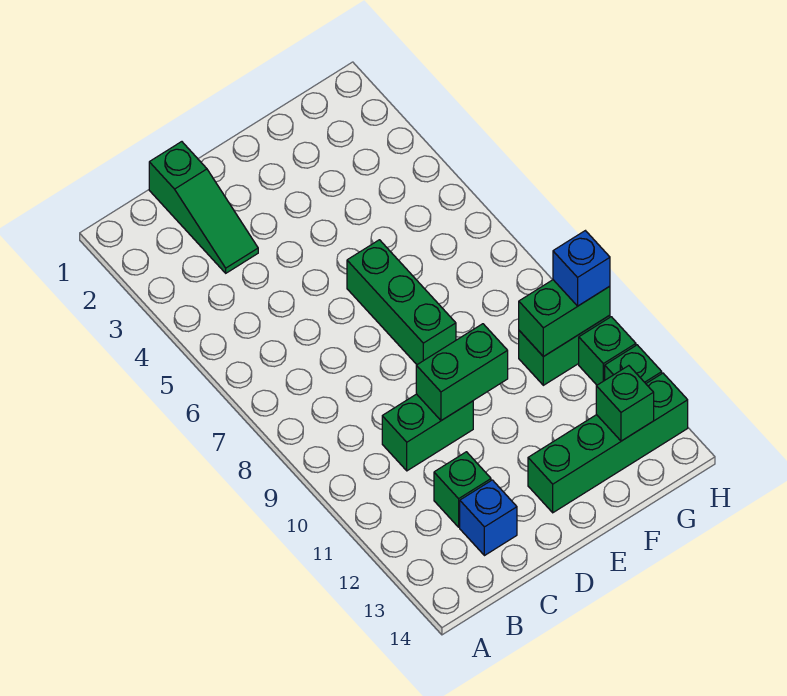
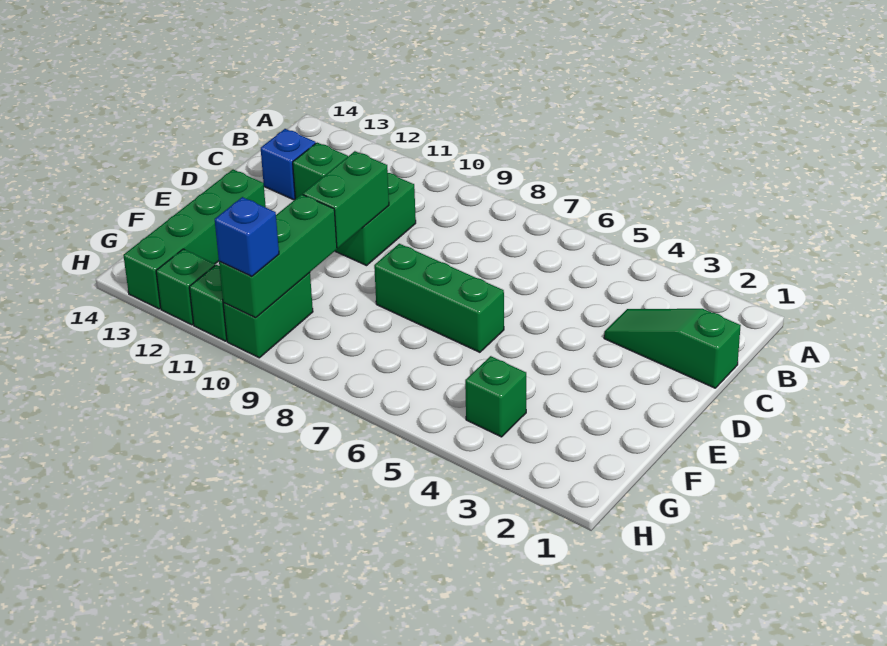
green brick G10:H10 level 2 -> green brick F10:H10 level 2
green brick G13 level 2 -> green brick G4 level 1

